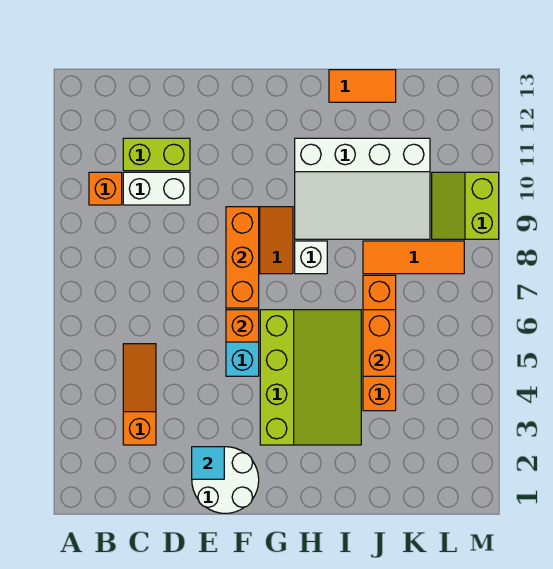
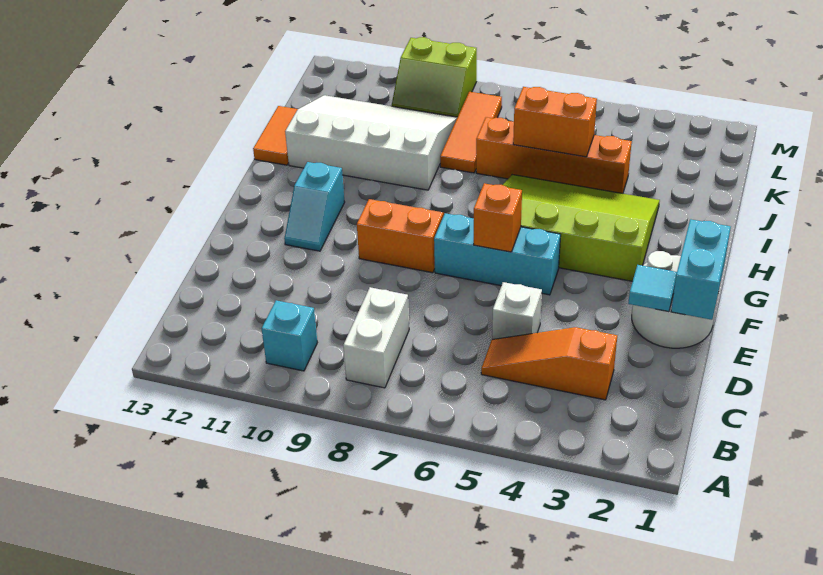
orange brick B10 level 1 -> cyan brick B10 level 1
white brick C10:D10 level 1 -> white brick B8:C8 level 1
lime brick C11:D11 level 1 -> none
none -> cyan brick E1:F1 level 2
orange brick F7:F9 level 2 -> none
none -> cyan slope F11:G11 level 1 top G
white brick H8 level 1 -> white brick D5 level 1
white slope H9:K11 level 1 top 11 -> white slope I9:K12 level 1 top I

